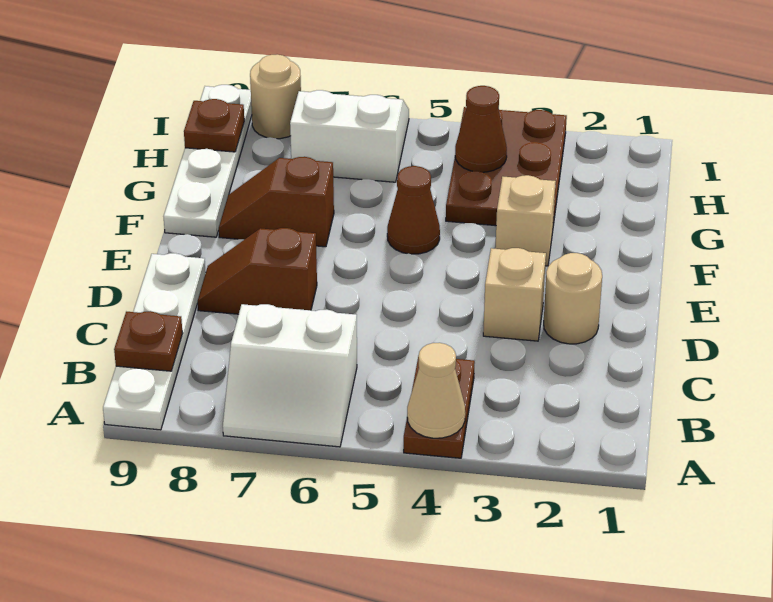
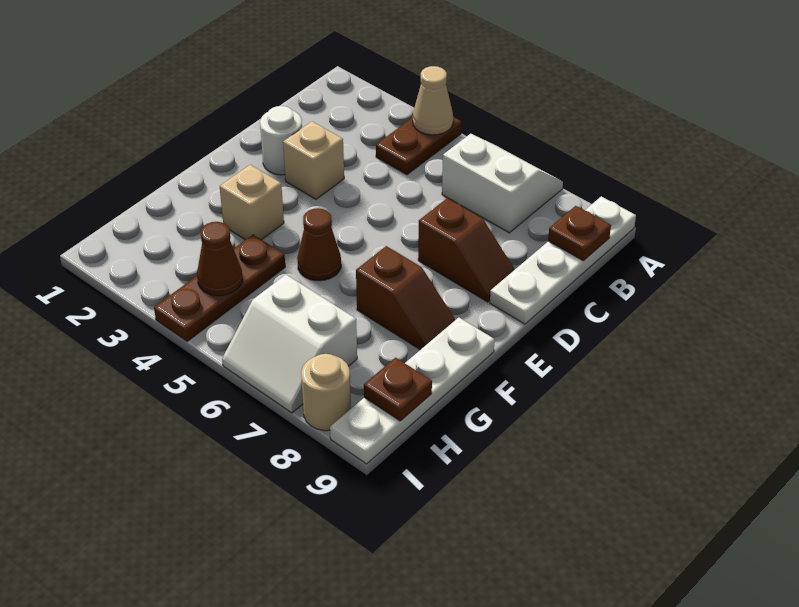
tan round brick D2 level 1 -> white round brick D2 level 1
brown plate G3:I4 level 1 -> brown plate G4:I4 level 1

